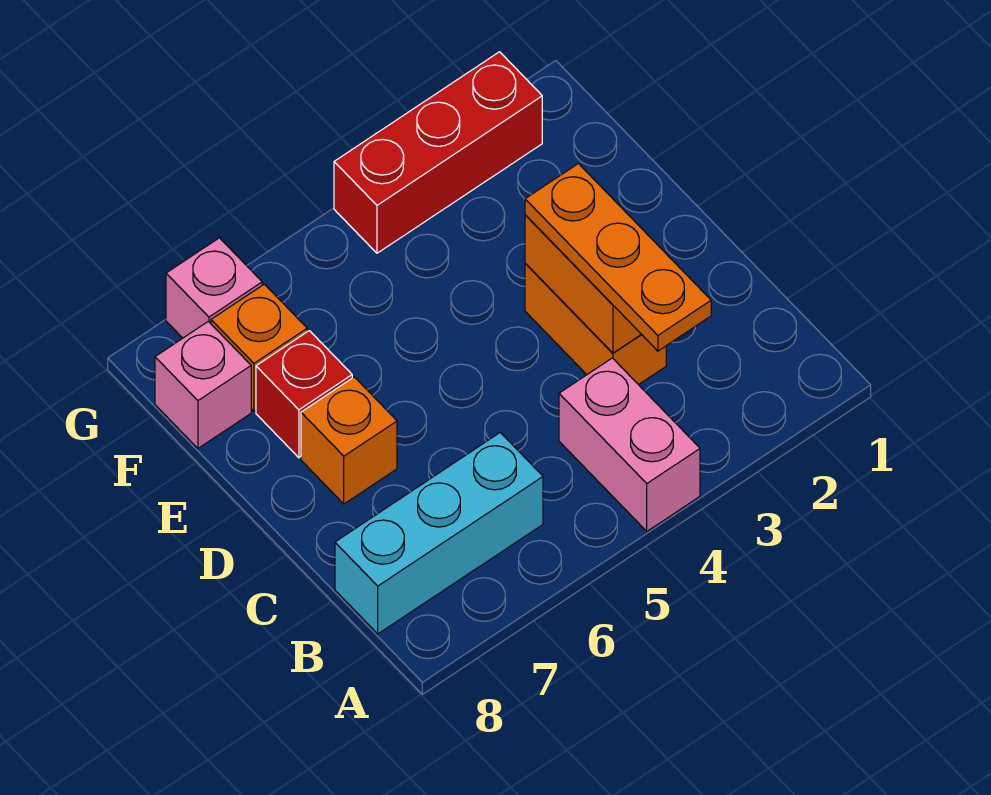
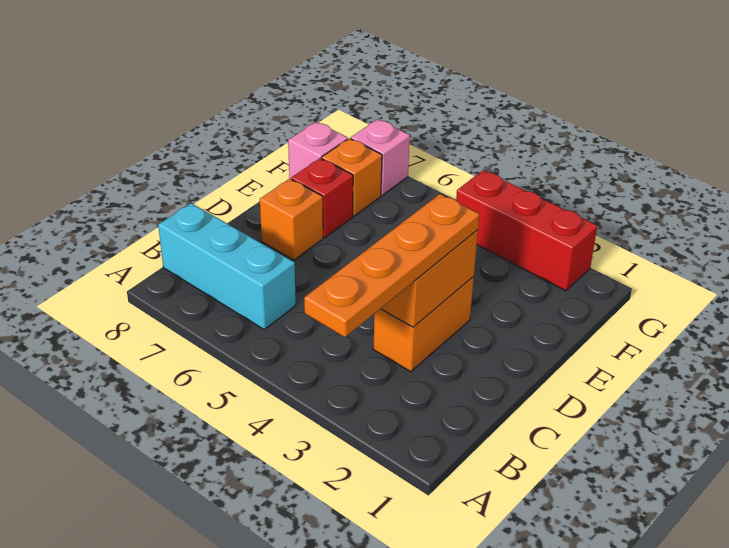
pink brick A4:B4 level 1 -> none
orange plate B3:D3 level 3 -> orange plate A3:D3 level 3

